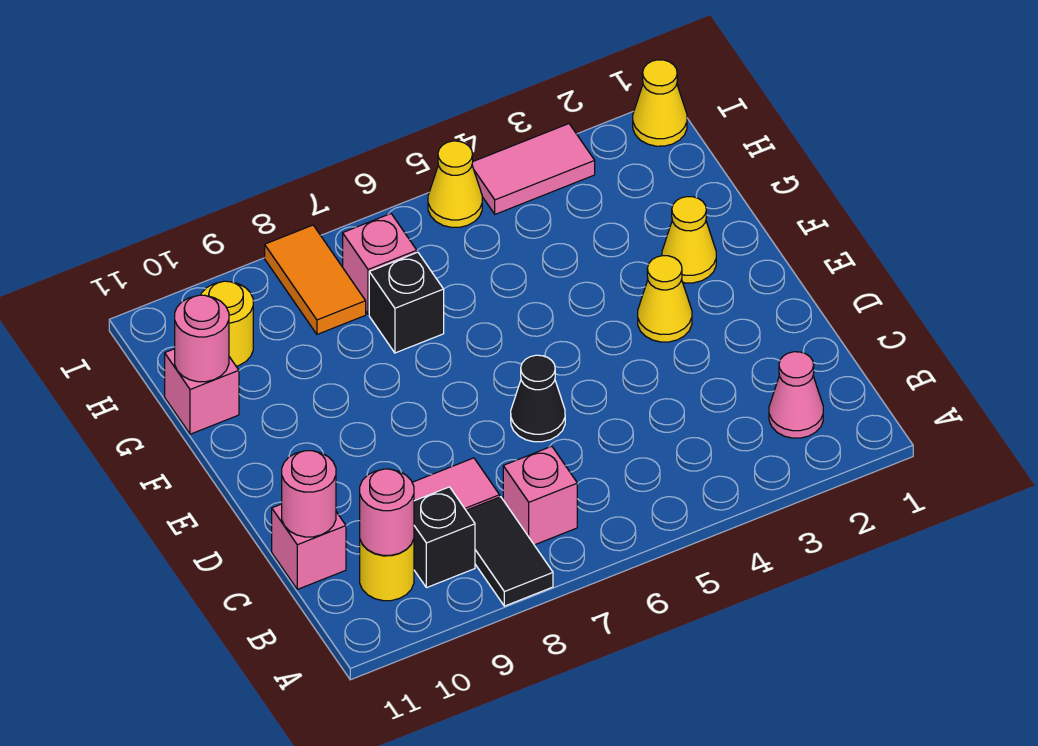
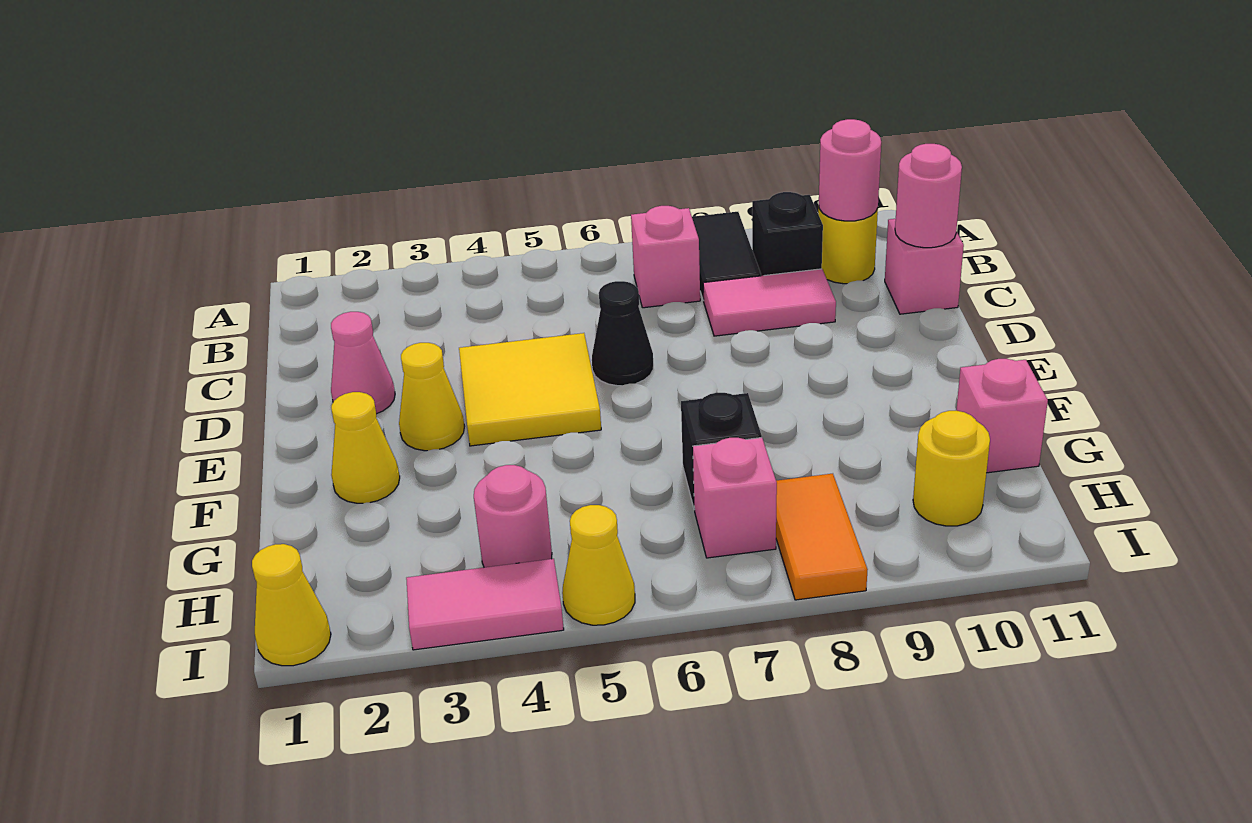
pink cone B2 level 1 -> pink cone D2 level 1
none -> yellow tile D4:E5 level 1
pink round brick G11 level 2 -> pink round brick H4 level 1

